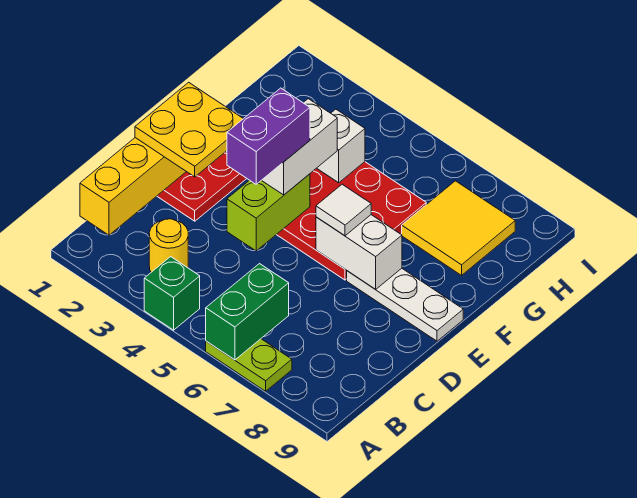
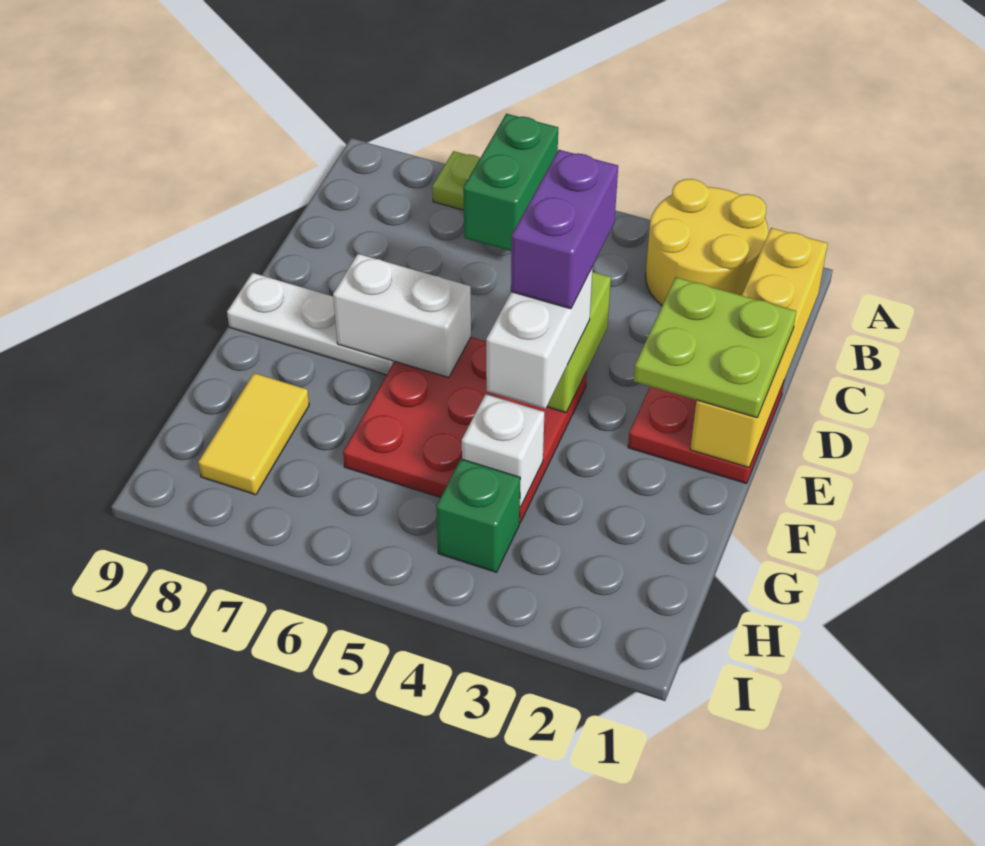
green brick A4 level 1 -> green brick H4 level 1
yellow round brick B3 level 1 -> yellow round brick A2:B3 level 1
yellow plate D1:E2 level 3 -> lime plate D1:E2 level 3
white tile E6 level 3 -> none
yellow tile G7:H8 level 1 -> yellow tile G8:H8 level 1

